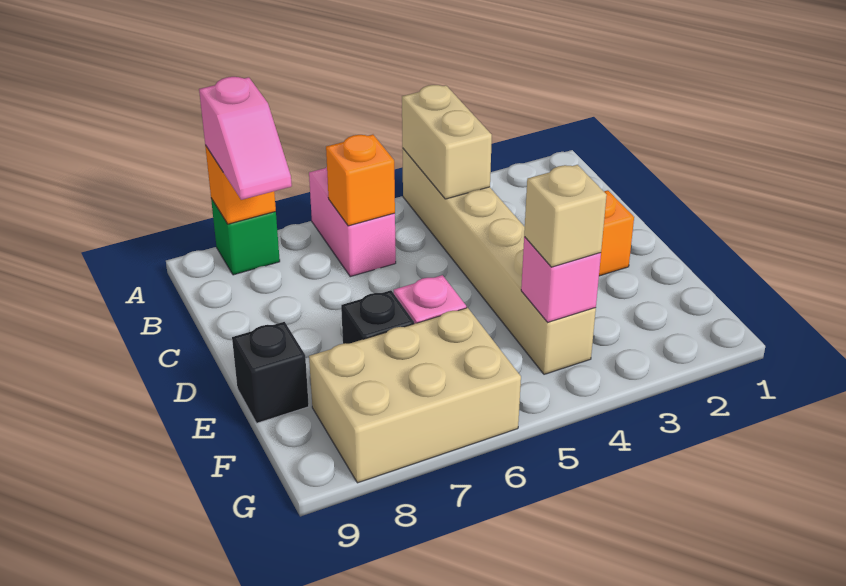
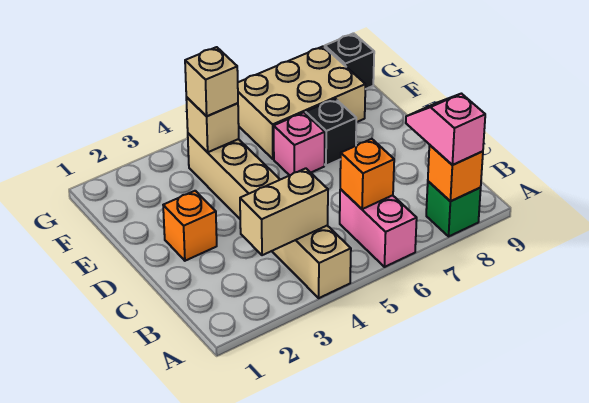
tan brick A4:B4 level 2 -> tan brick B3:B4 level 2
black brick E9 level 1 -> black brick G9 level 1
pink brick F4 level 2 -> tan brick F4 level 2

